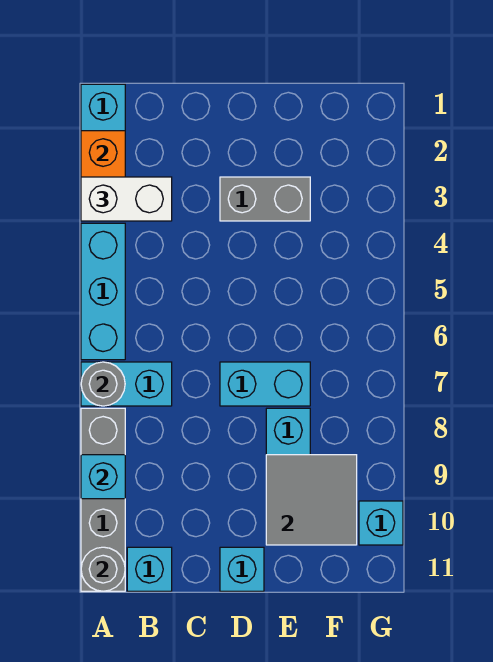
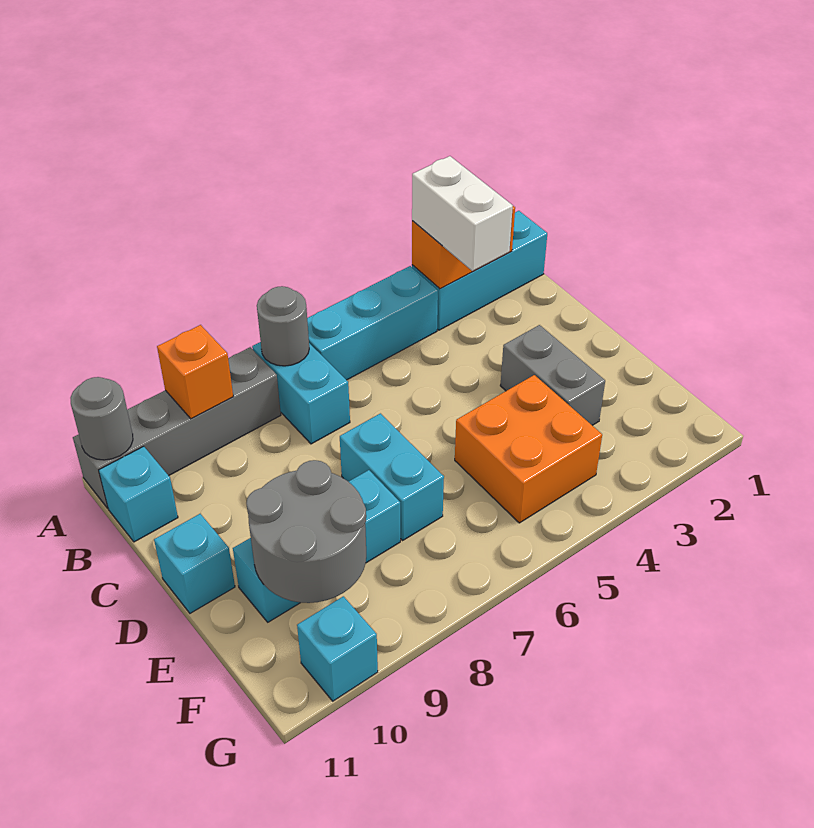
cyan brick A9 level 2 -> orange brick A9 level 2
none -> orange brick E4:F5 level 1
grey tile E9:F10 level 2 -> grey round brick E9:F10 level 2

